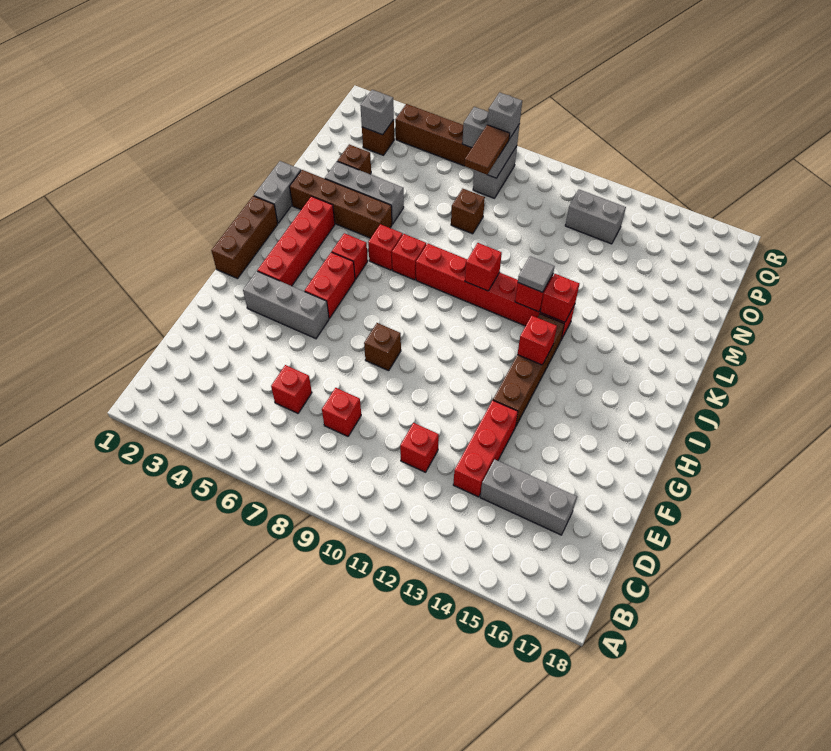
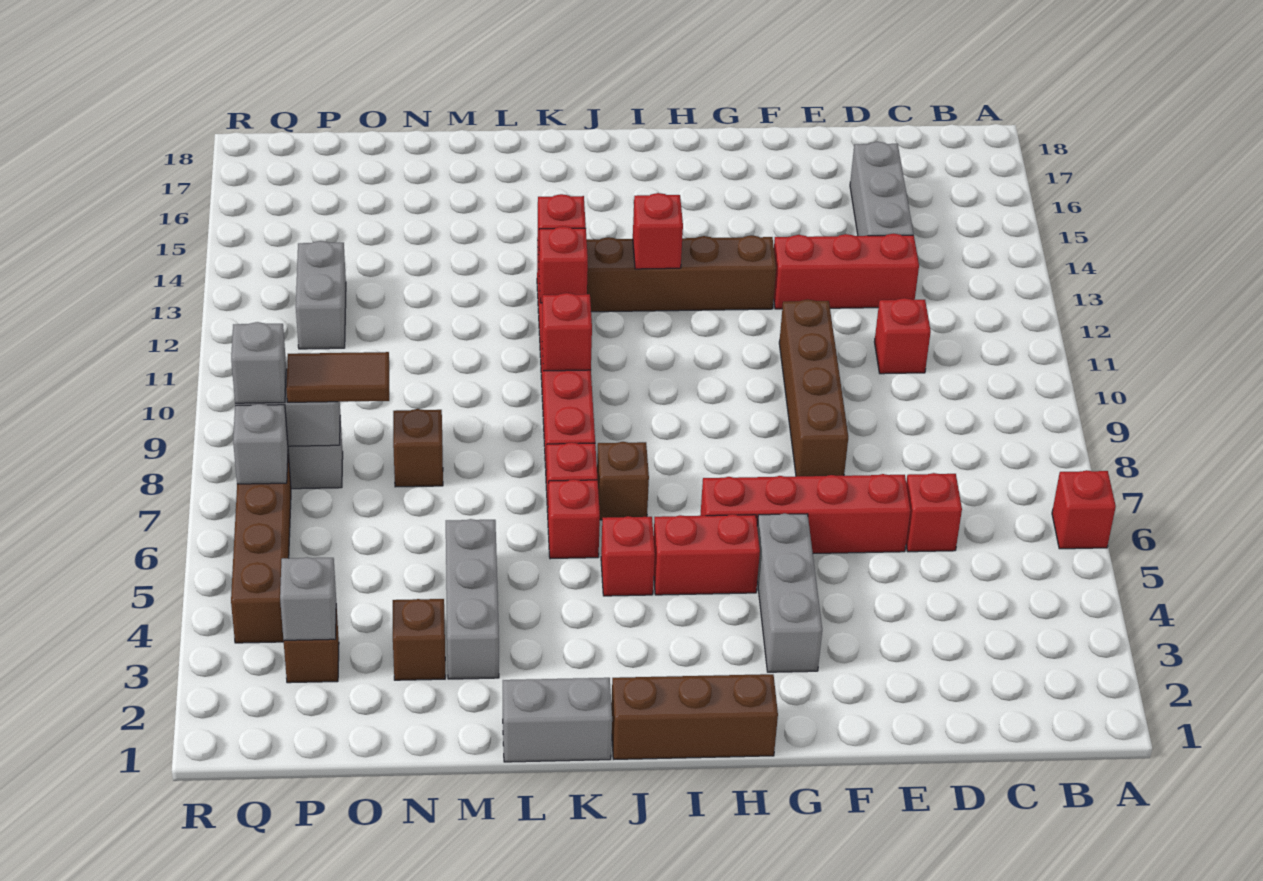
red brick D8 level 1 -> red brick A6 level 1
brown brick G8 level 1 -> brown brick J7 level 1
red brick H3:K3 level 1 -> red brick E6:H6 level 1
grey tile K12 level 3 -> none
brown brick L2:L5 level 1 -> brown brick F8:F11 level 1

